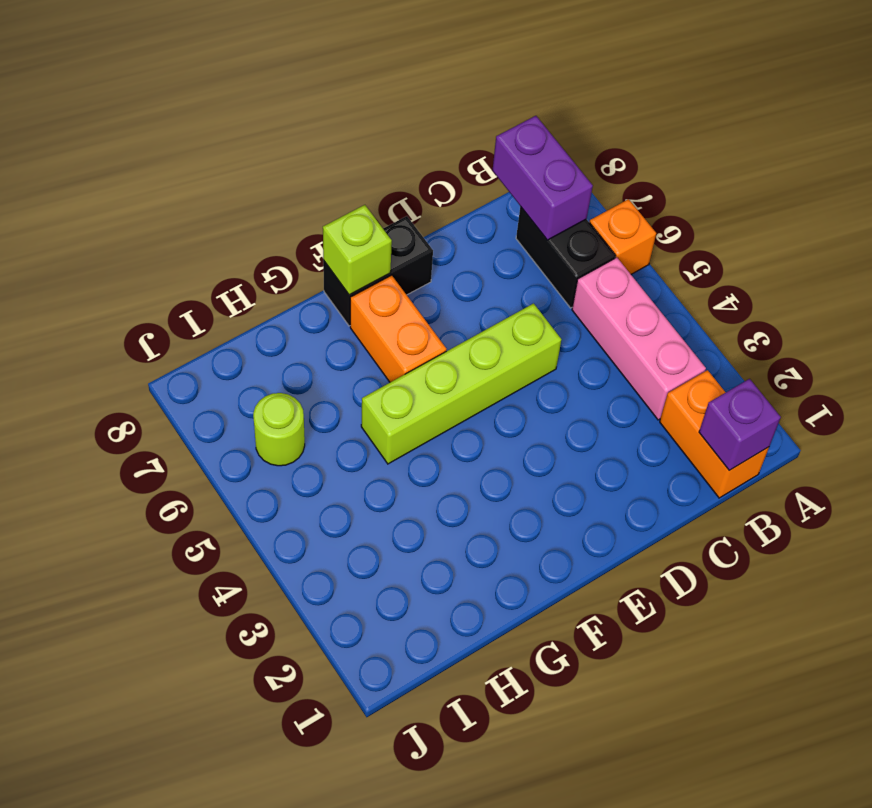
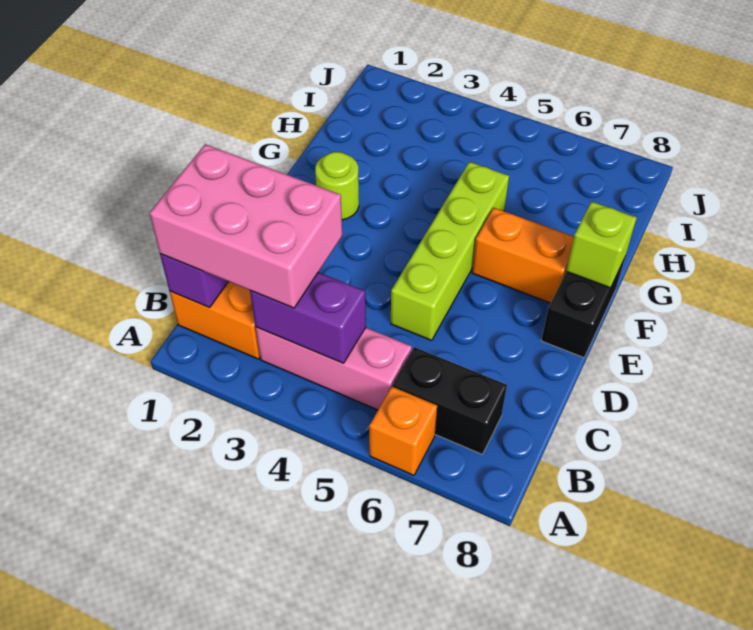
none -> pink brick B1:C3 level 3
purple brick B7:B8 level 2 -> purple brick B3:B4 level 2
lime round brick I6 level 1 -> lime round brick F2 level 1

